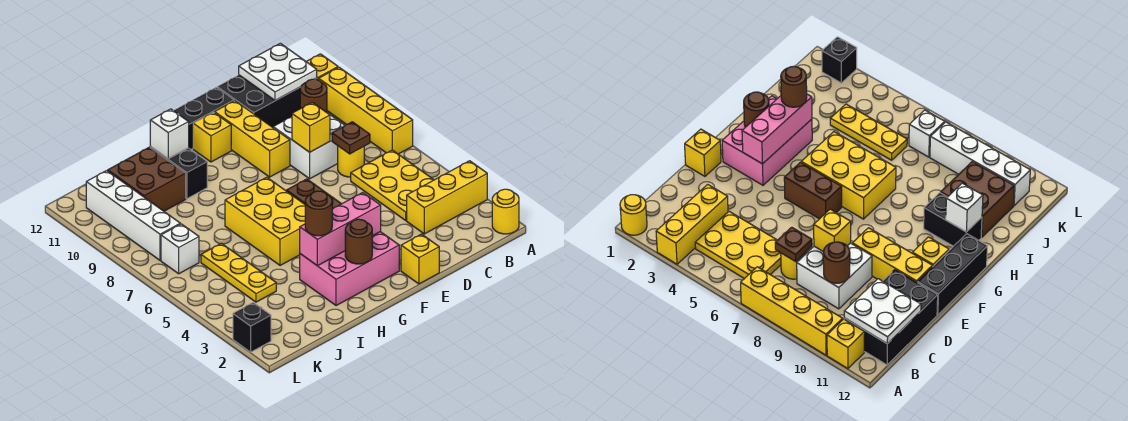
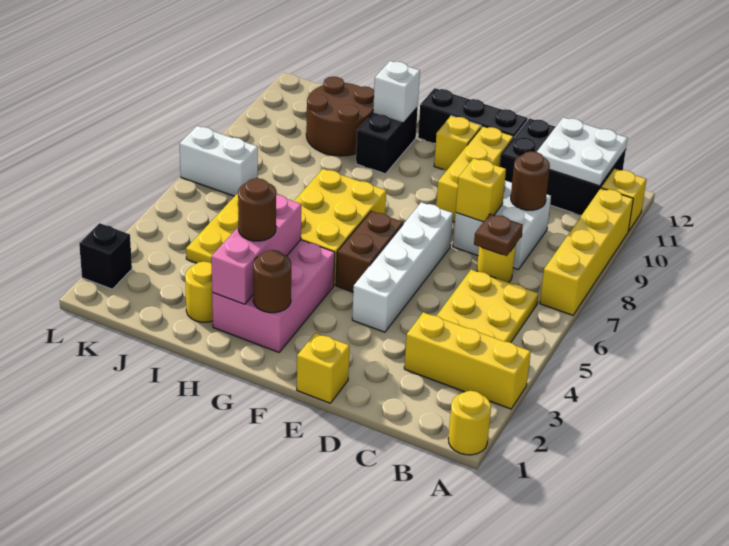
pink brick F2:H3 level 1 -> pink brick G2:H4 level 1
pink brick F3:H3 level 2 -> pink brick H2:H4 level 2
none -> yellow round brick I2 level 1
brown brick I10:J11 level 1 -> brown round brick I10:J11 level 1
white brick K7 level 1 -> white brick K7:L7 level 1
white brick K8:K11 level 1 -> white brick E4:E7 level 1

